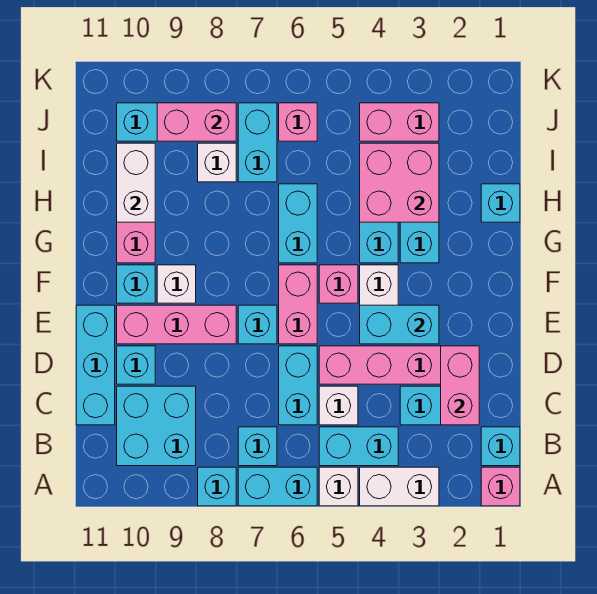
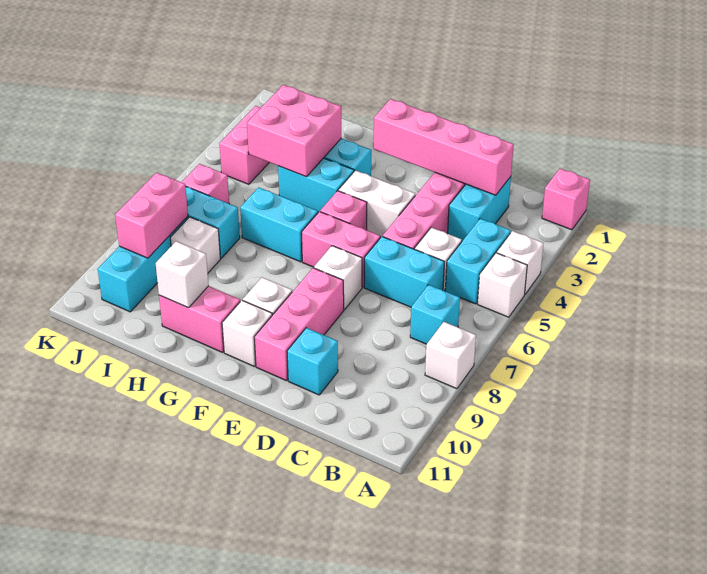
white brick A3:A4 level 1 -> white brick A4 level 1
cyan brick A6:A7 level 1 -> none
cyan brick A8 level 1 -> white brick A8 level 1
cyan brick B1 level 1 -> none
cyan brick B9:C10 level 1 -> none
pink brick C2:D2 level 2 -> pink brick C2:F2 level 2
cyan brick C11:E11 level 1 -> none
cyan brick E3:E4 level 2 -> none
cyan brick E7 level 1 -> white brick E7 level 1
cyan brick F10 level 1 -> white brick F10 level 1
cyan brick H1 level 1 -> none
white brick H10:I10 level 2 -> white brick H10 level 2

